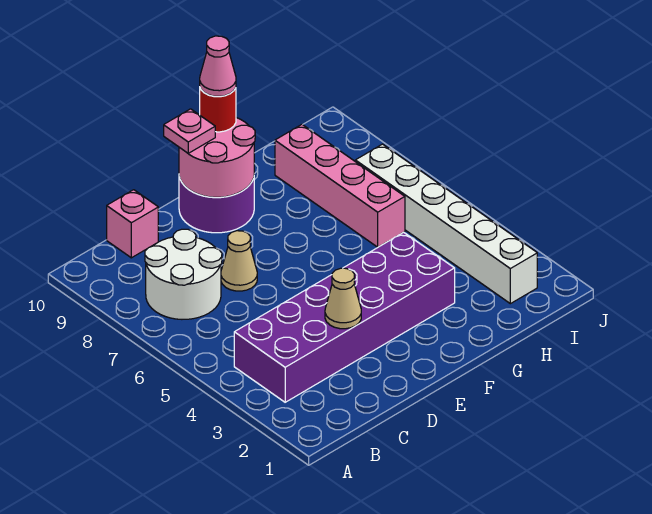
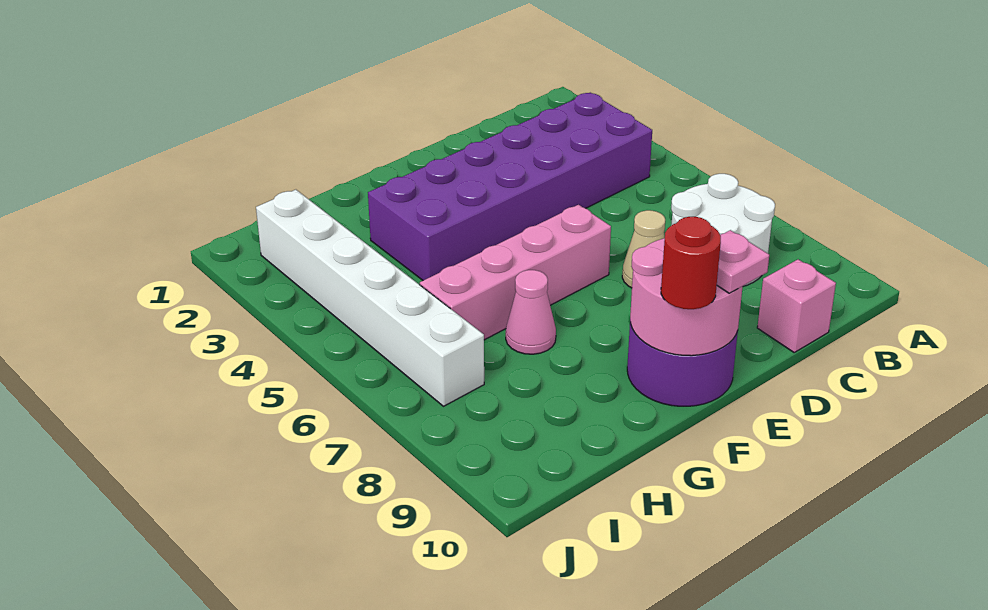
tan cone D3 level 2 -> none
pink cone F10 level 4 -> pink cone G7 level 1
pink brick H6:H9 level 1 -> pink brick E6:H6 level 1

